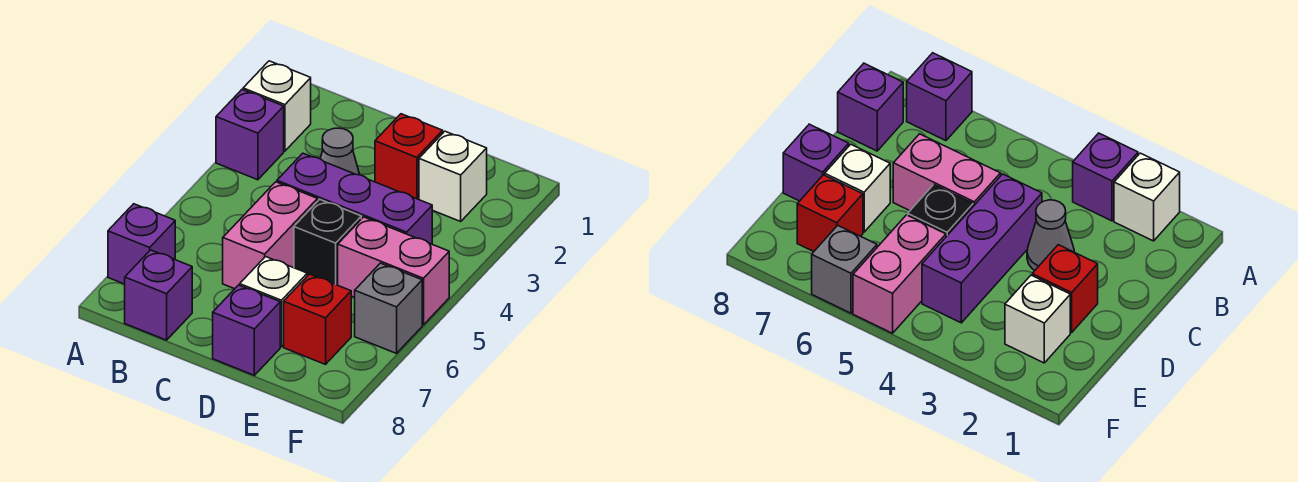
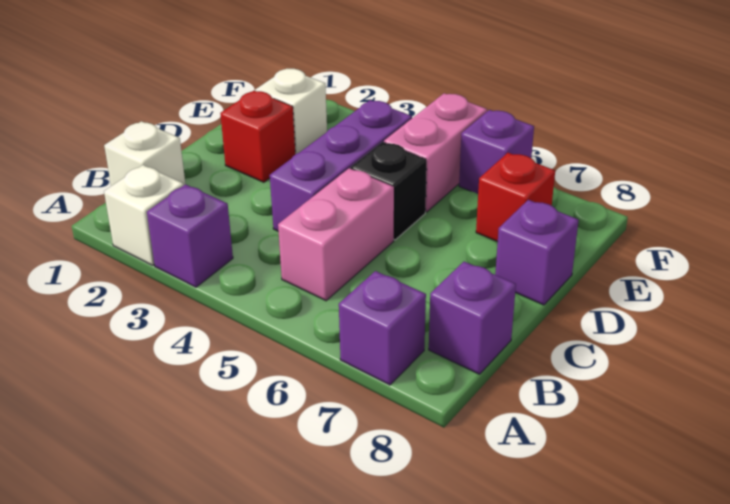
grey cone C3 level 1 -> none
pink brick C5:C6 level 1 -> pink brick B5:C5 level 1
white brick D7 level 1 -> white brick B1 level 1
grey brick F6 level 1 -> purple brick F6 level 1

